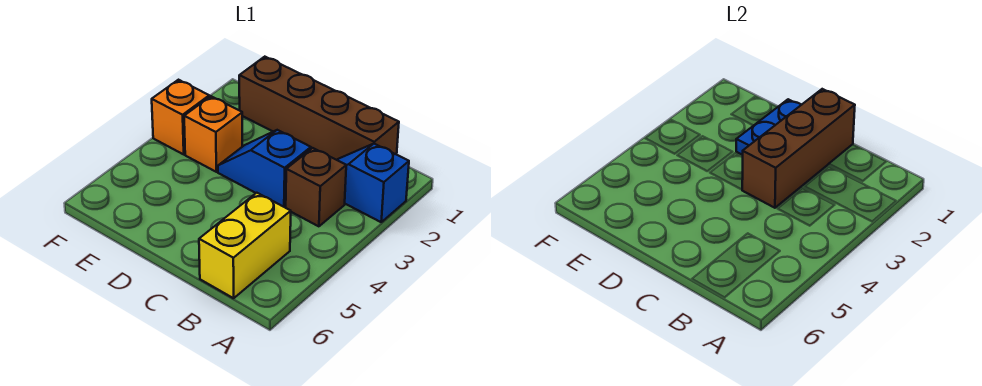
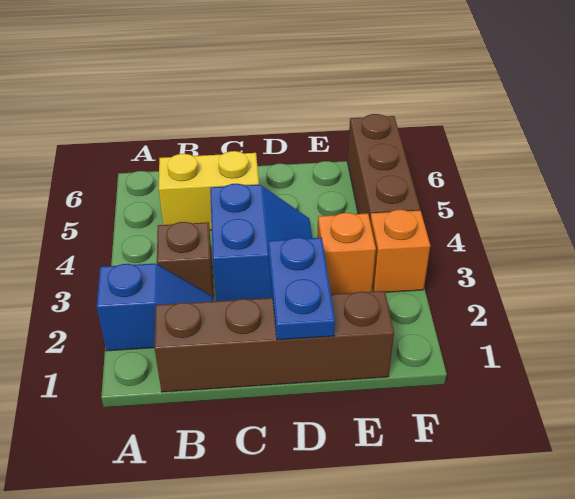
yellow brick B5:B6 level 1 -> yellow brick B5:C5 level 1
brown brick C1:C3 level 2 -> brown brick F4:F6 level 1
blue slope C3:D3 level 1 top C -> blue slope C3:D4 level 1 top C

